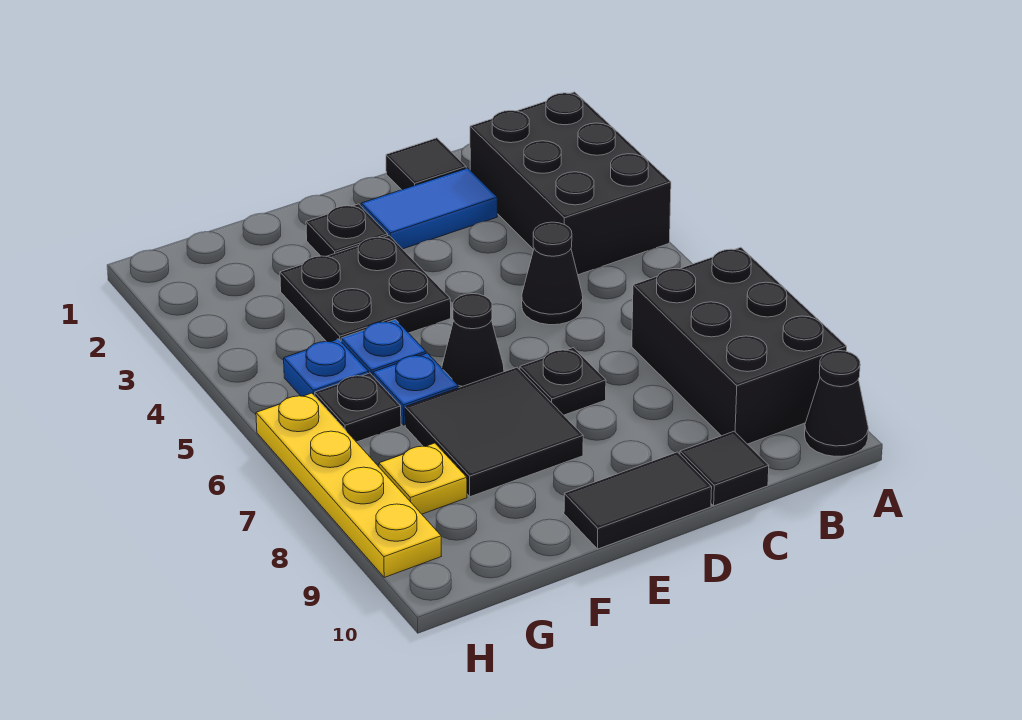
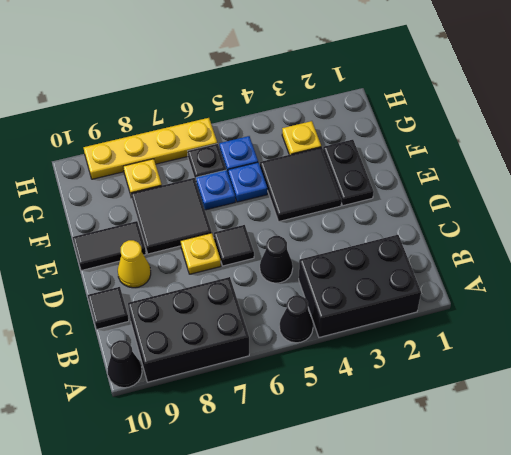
black tile C1 level 1 -> black tile D6 level 1
blue tile C2:D2 level 1 -> none
black plate D7 level 1 -> yellow plate D7 level 1
none -> yellow cone D9 level 1
black tile D10:E10 level 1 -> black tile E9:E10 level 1
black plate E2 level 1 -> black plate E2:F2 level 1
black plate E3:F4 level 1 -> black tile E3:F4 level 1
black cone E6 level 1 -> black cone A5 level 1
none -> yellow plate G3 level 1

